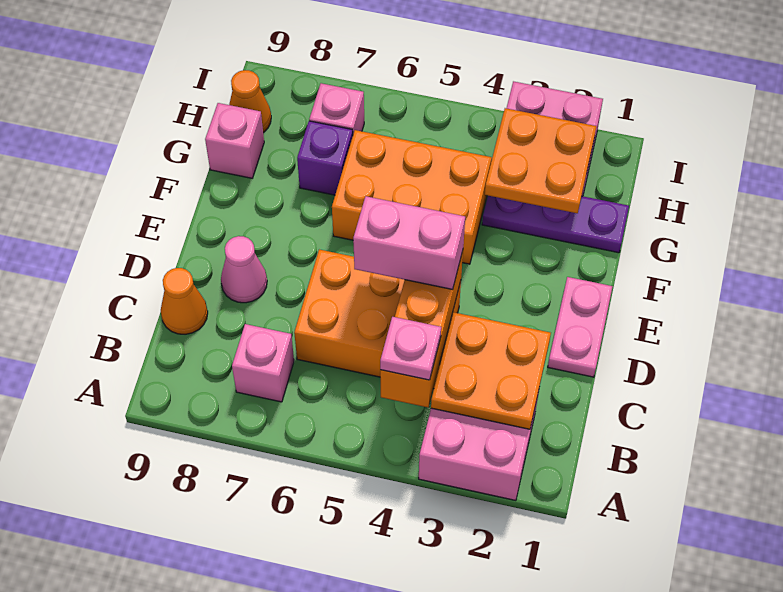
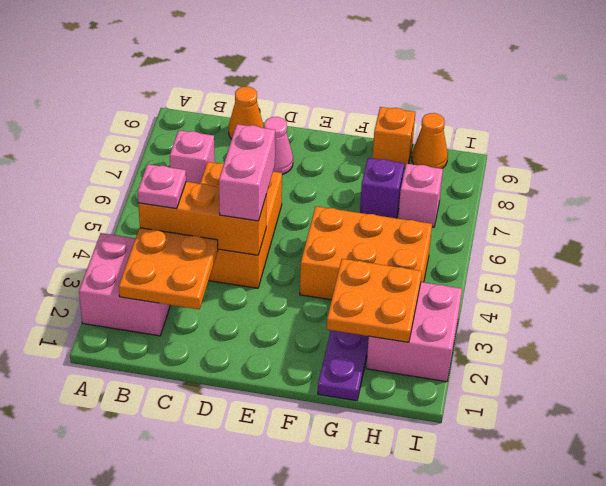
pink plate D1:E1 level 1 -> none
orange brick F4:G6 level 1 -> orange brick F4:H5 level 1
pink brick G9 level 1 -> orange brick G9 level 1

